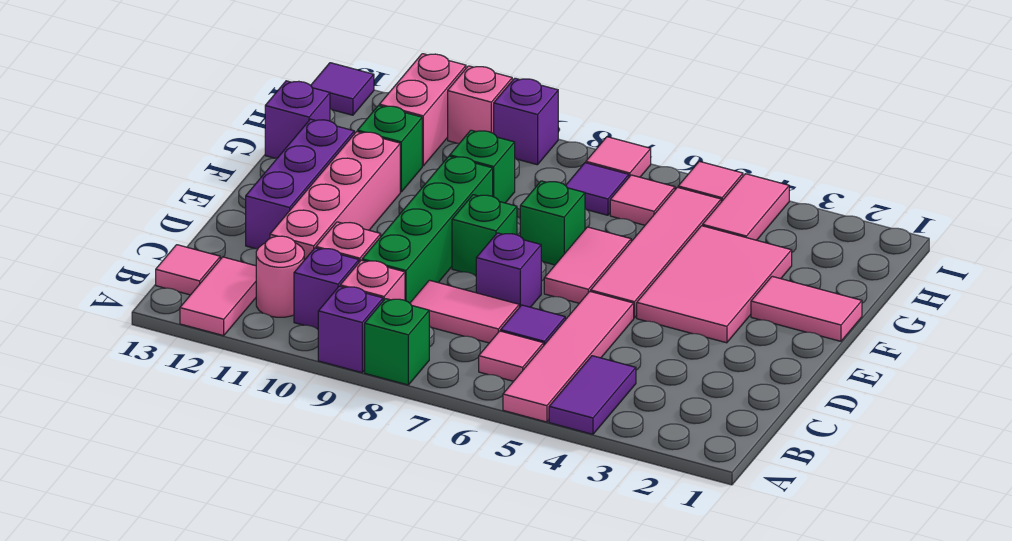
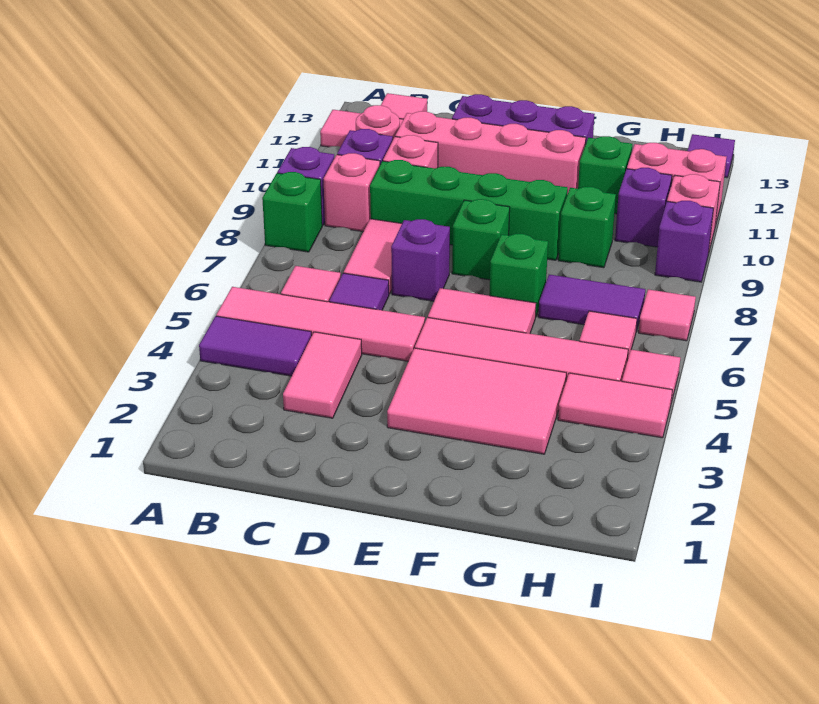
pink tile F1:F2 level 1 -> pink tile C3:C4 level 1
purple brick G13 level 1 -> purple brick H10 level 1
purple tile H7 level 1 -> purple tile G7:H7 level 1

